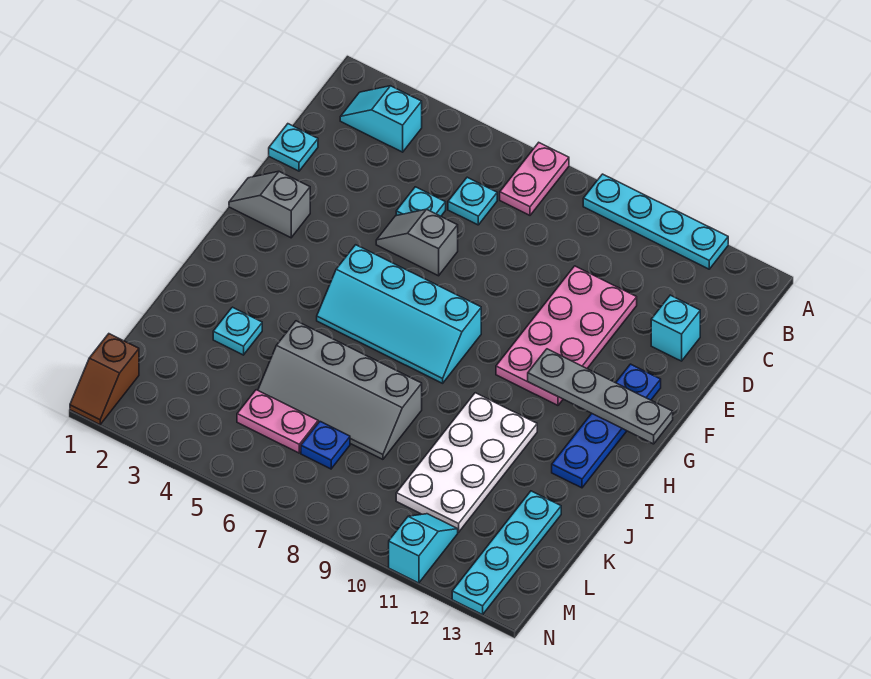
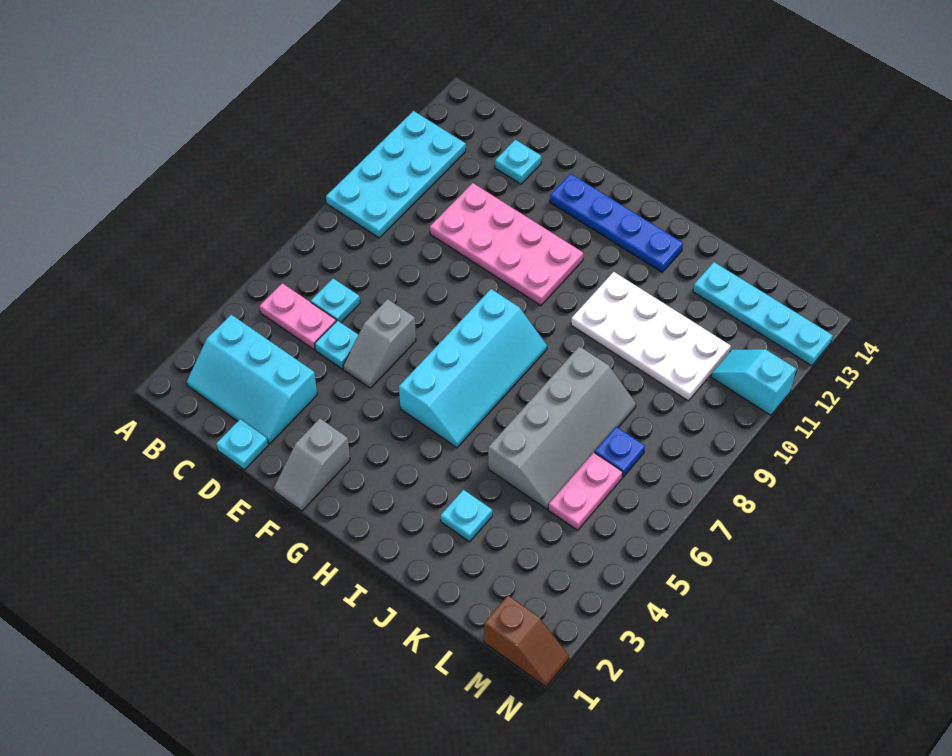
pink plate A7:B7 level 1 -> pink plate B5:C5 level 1
cyan plate A9:A12 level 1 -> cyan plate A9:B12 level 1
cyan slope B2:B3 level 1 top 3 -> cyan slope B2:D3 level 1 top 3
cyan brick D13 level 1 -> cyan plate D13 level 1
grey plate G11:G14 level 2 -> none

